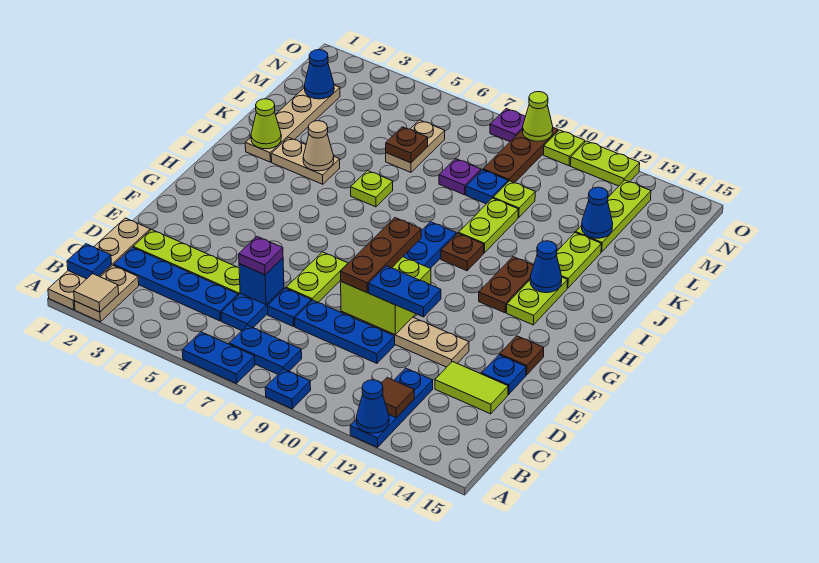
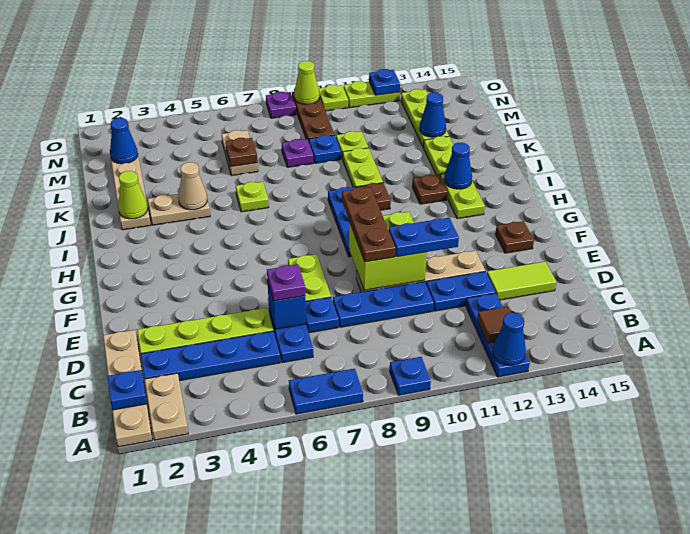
tan tile A2 level 2 -> none
blue plate B7:B8 level 1 -> blue plate D11:D12 level 1
blue plate E14 level 1 -> blue plate O12 level 2
brown plate H12:I12 level 1 -> brown plate I12 level 1

